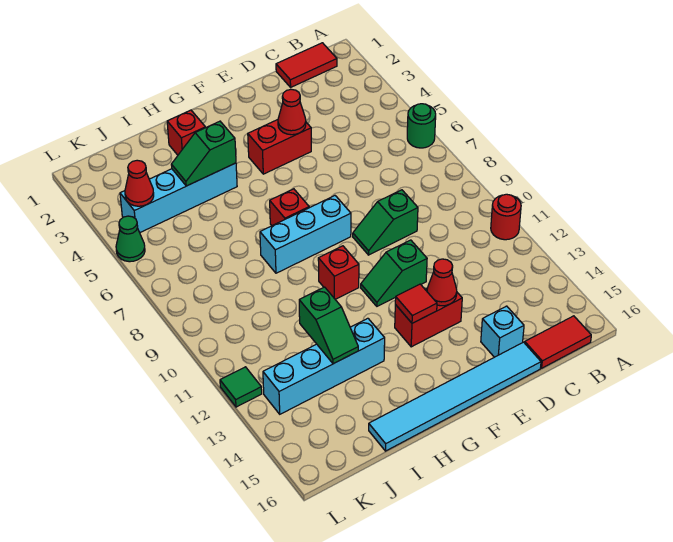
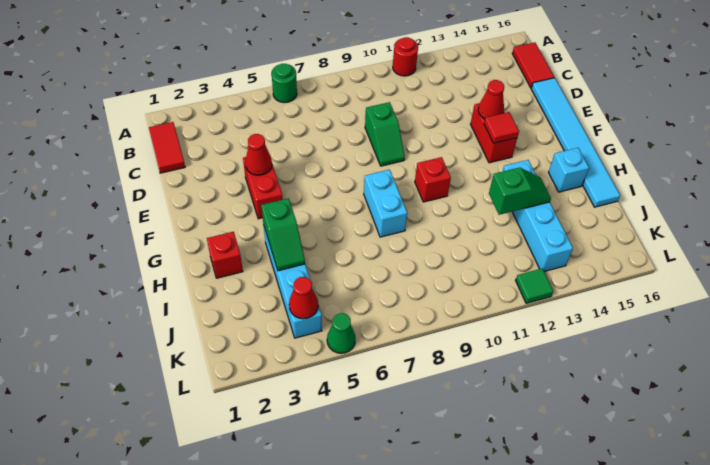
cyan brick D15 level 1 -> cyan brick H15 level 1
green slope E11:F11 level 1 top E -> none
cyan brick F8:H8 level 1 -> cyan brick G8:H8 level 1
red brick G7 level 1 -> none

